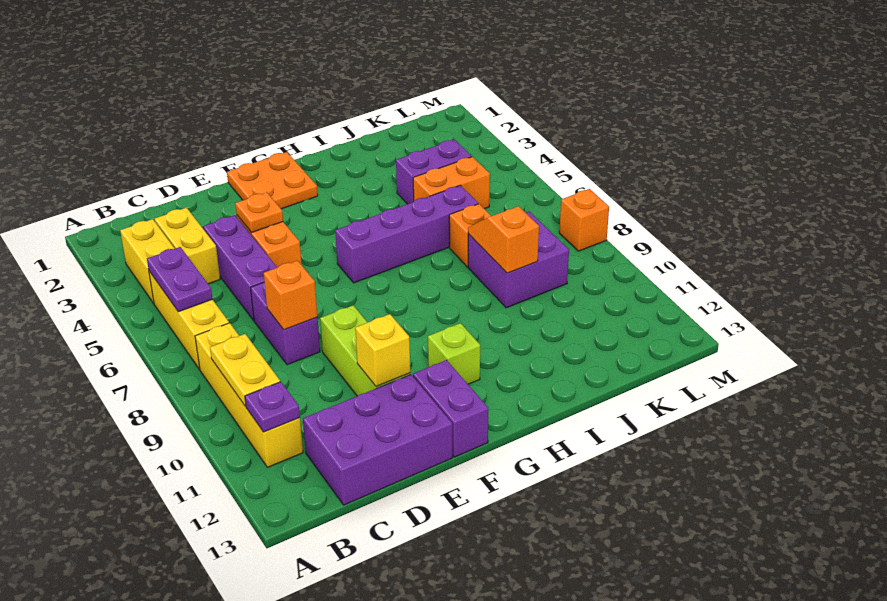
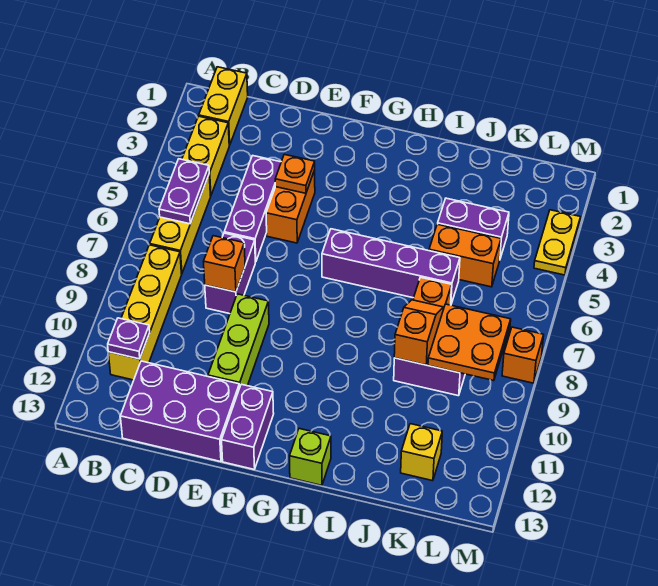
yellow plate B9:B10 level 2 -> yellow plate M3:M4 level 1
yellow brick C3:C4 level 1 -> yellow brick B1:B2 level 1
yellow brick E11 level 2 -> yellow brick K12 level 1
orange plate F1:G2 level 1 -> orange plate K8:L9 level 2
lime brick G11 level 1 -> lime brick H13 level 1

